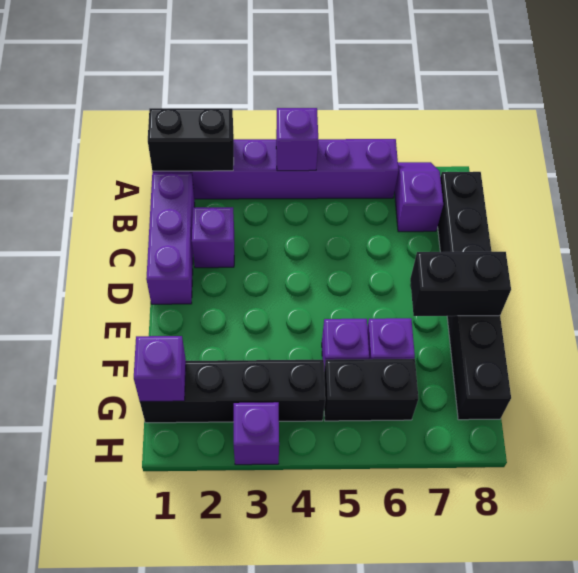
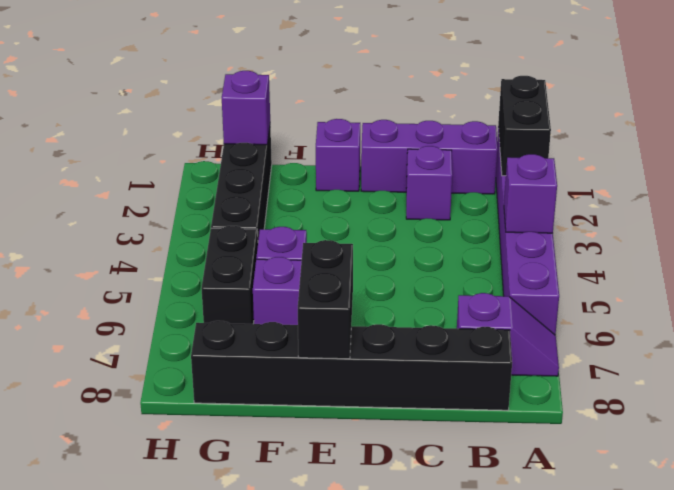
purple brick H3 level 1 -> purple brick E1 level 1

